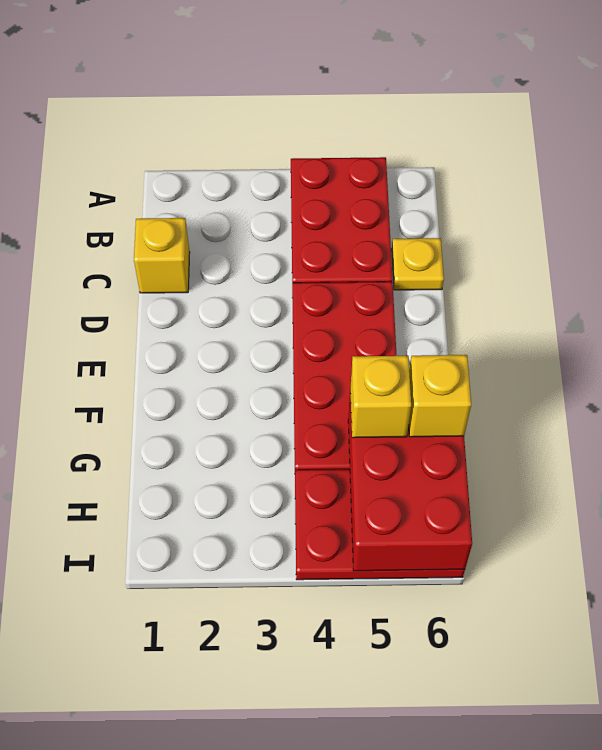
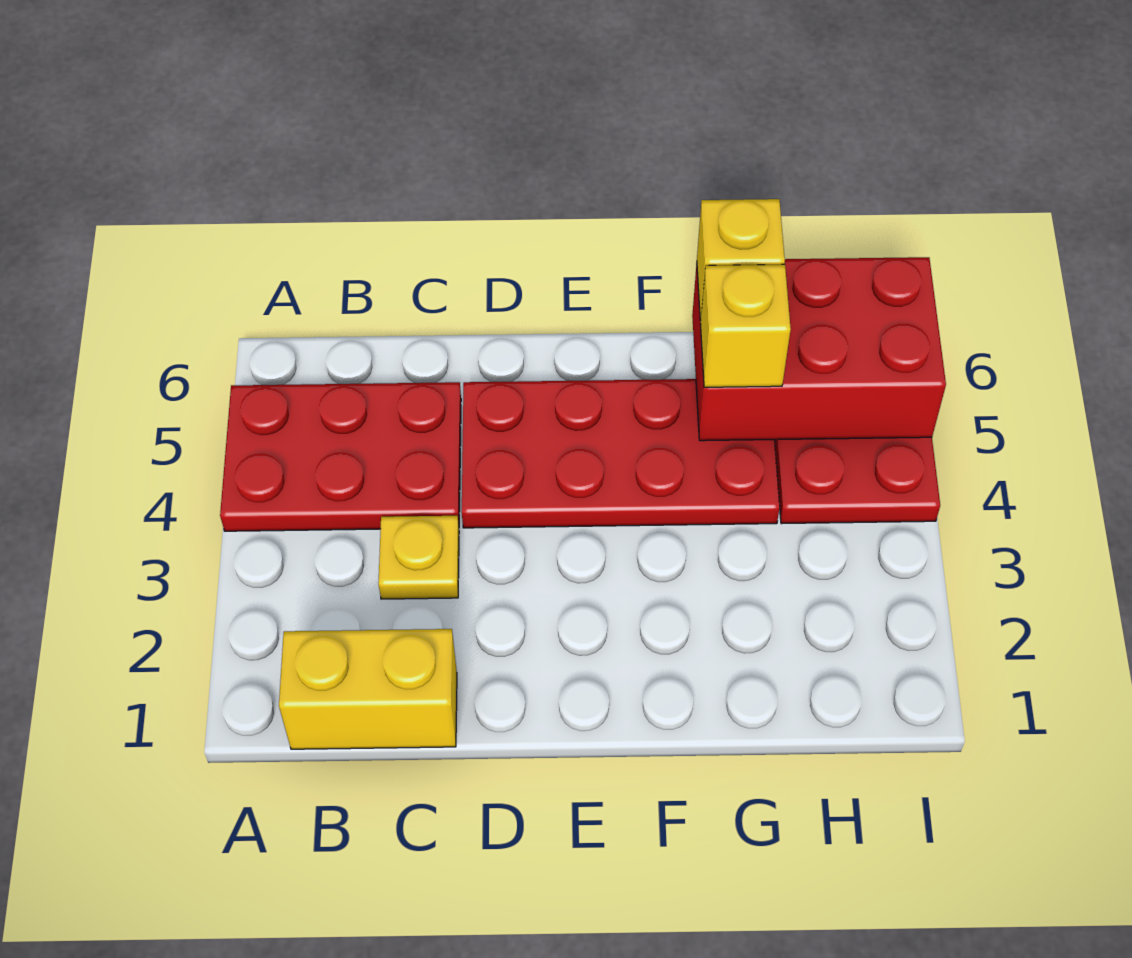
yellow brick C1 level 1 -> yellow brick B1:C1 level 1
yellow plate C6 level 1 -> yellow plate C3 level 1

